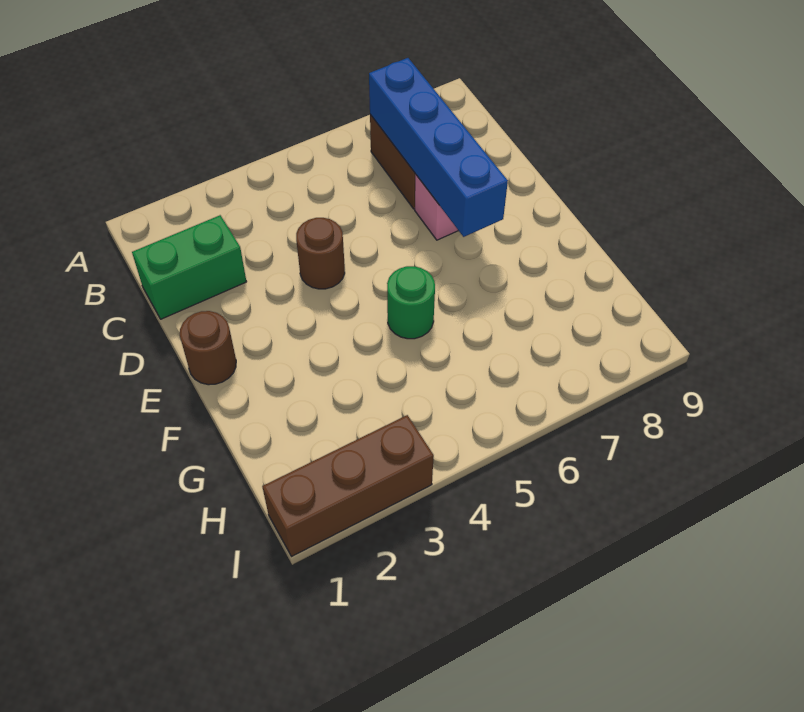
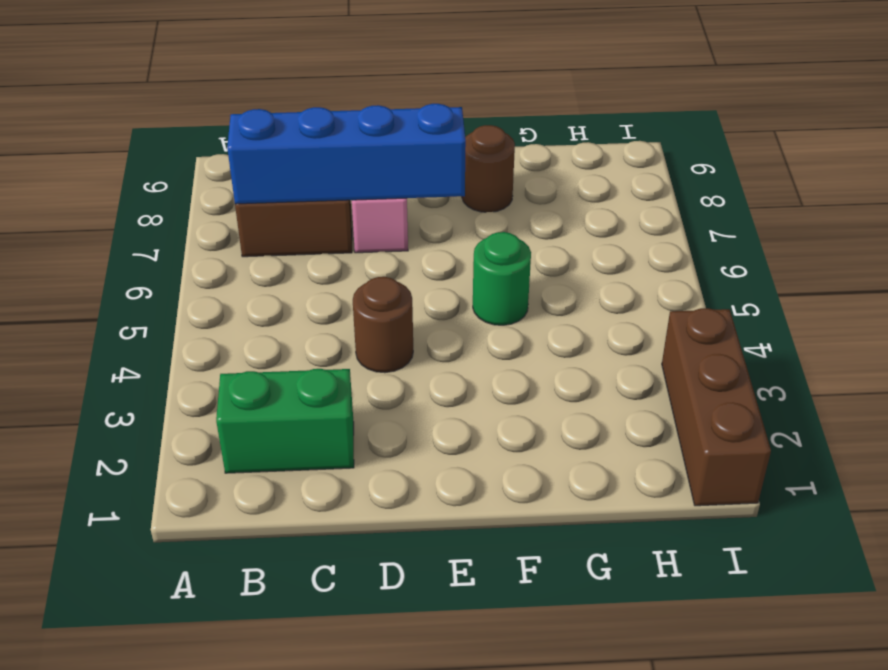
green brick C1:C2 level 1 -> green brick B2:C2 level 1
brown round brick E1 level 1 -> brown round brick F8 level 1

